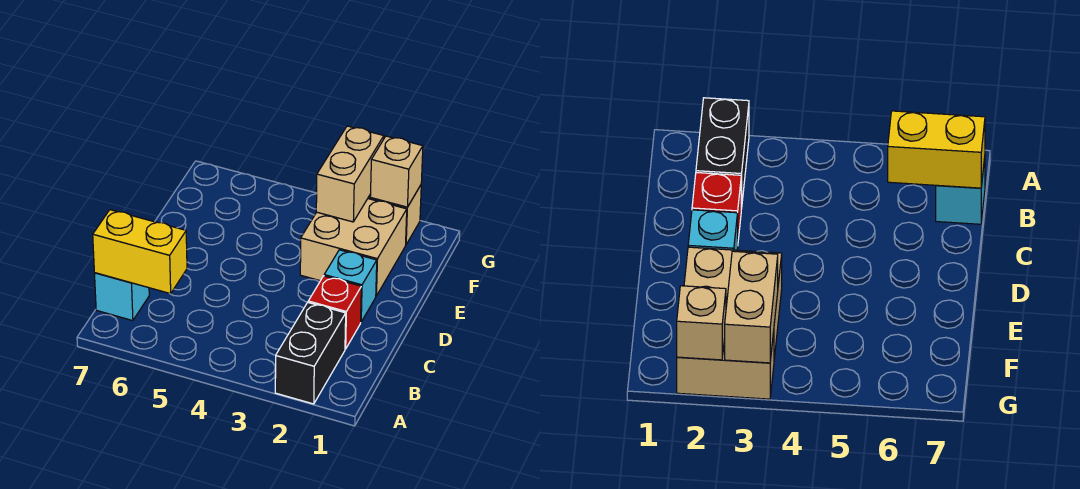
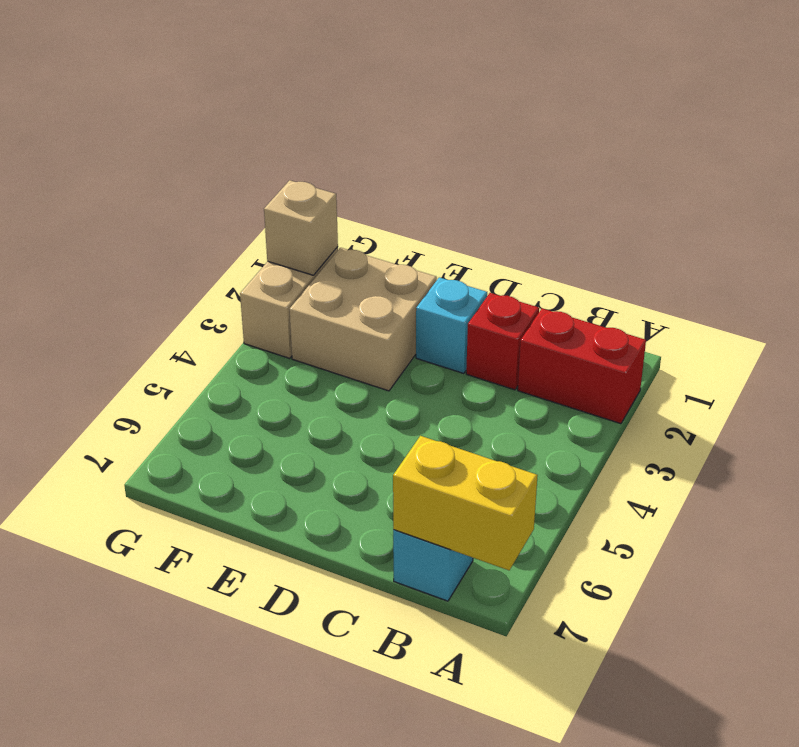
black brick A2:B2 level 1 -> red brick A2:B2 level 1
yellow brick B6:B7 level 2 -> yellow brick A7:B7 level 2
tan brick F3:G3 level 2 -> none

